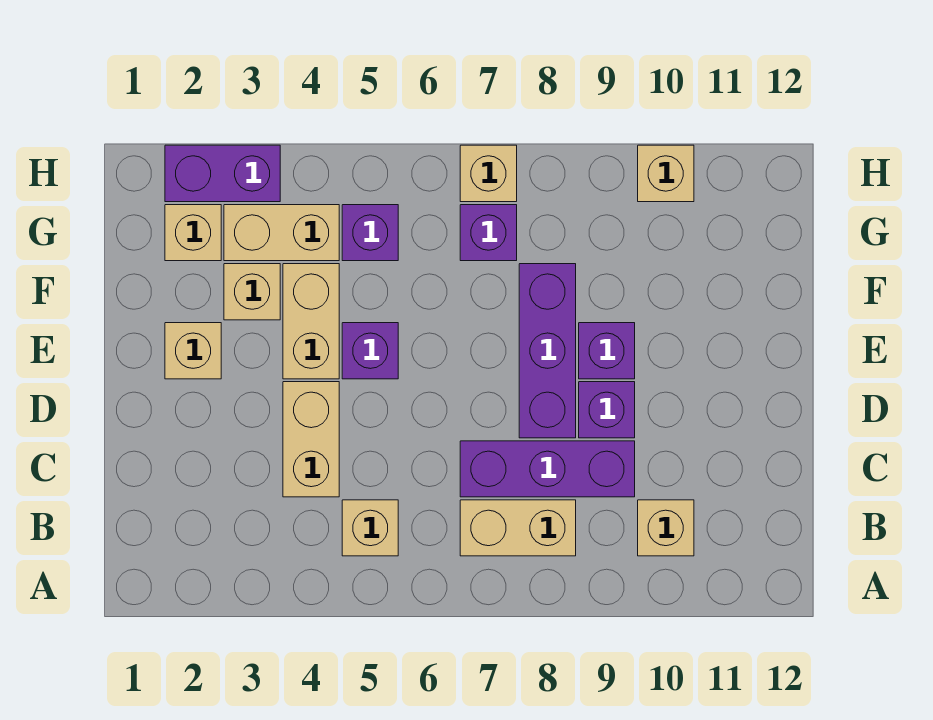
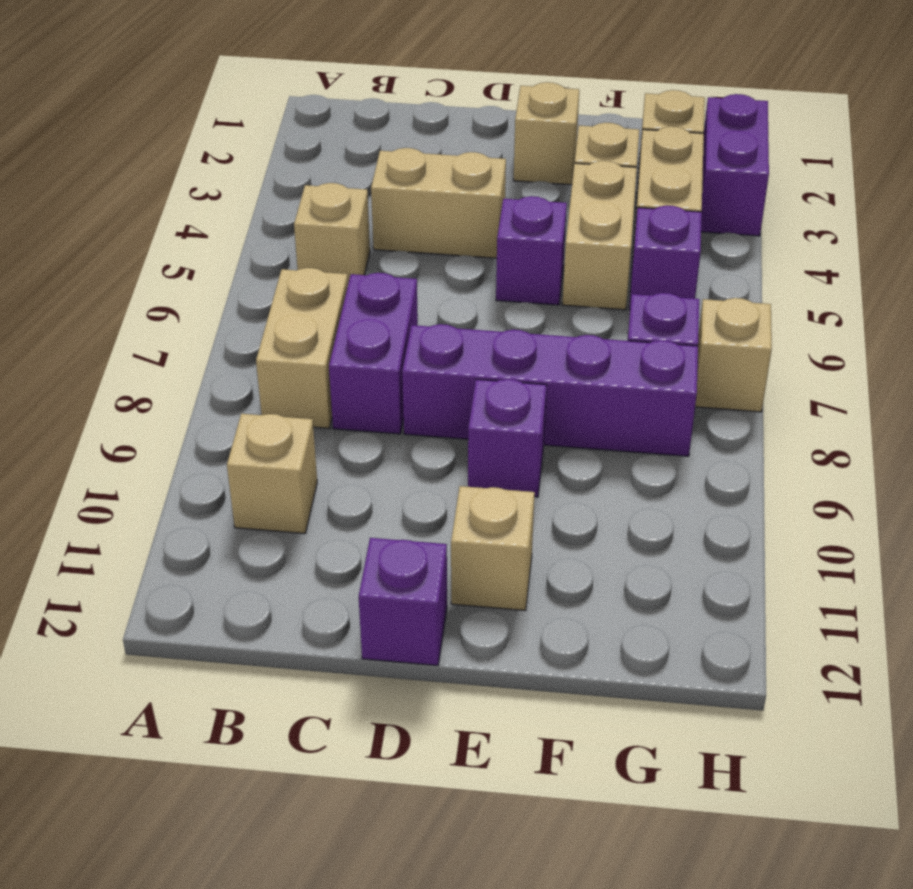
purple brick C7:C9 level 1 -> purple brick C7:C8 level 1
purple brick D8:F8 level 1 -> purple brick D8:G8 level 1
purple brick D9 level 1 -> purple brick D12 level 1
tan brick E4:F4 level 1 -> tan brick F4:F5 level 1
tan brick H10 level 1 -> tan brick E11 level 1

